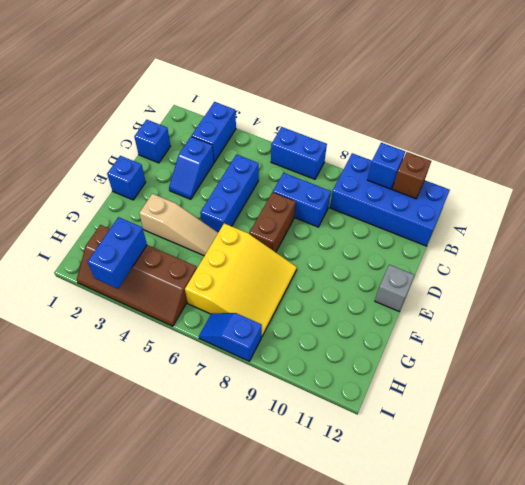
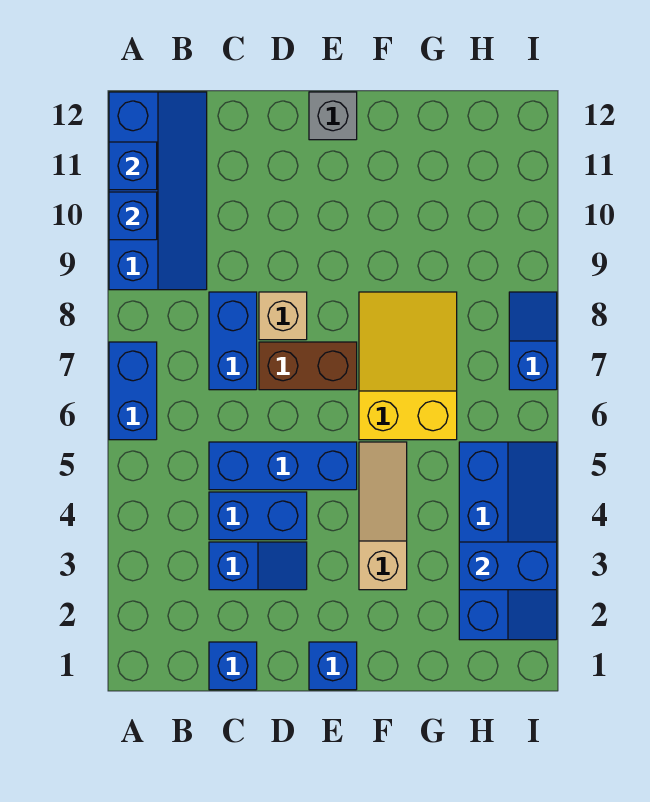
blue brick A3:B3 level 1 -> blue brick C4:D4 level 1
blue brick A9:B12 level 1 -> blue slope A9:B12 level 1 top A
brown brick A11 level 2 -> blue brick A11 level 2
none -> tan brick D8 level 1
yellow slope F6:H8 level 1 top 6 -> yellow slope F6:G8 level 1 top 6
brown slope H2:I5 level 1 top H -> blue slope H2:I5 level 1 top H
blue slope I7:I8 level 1 top 8 -> blue slope I7:I8 level 1 top 7

